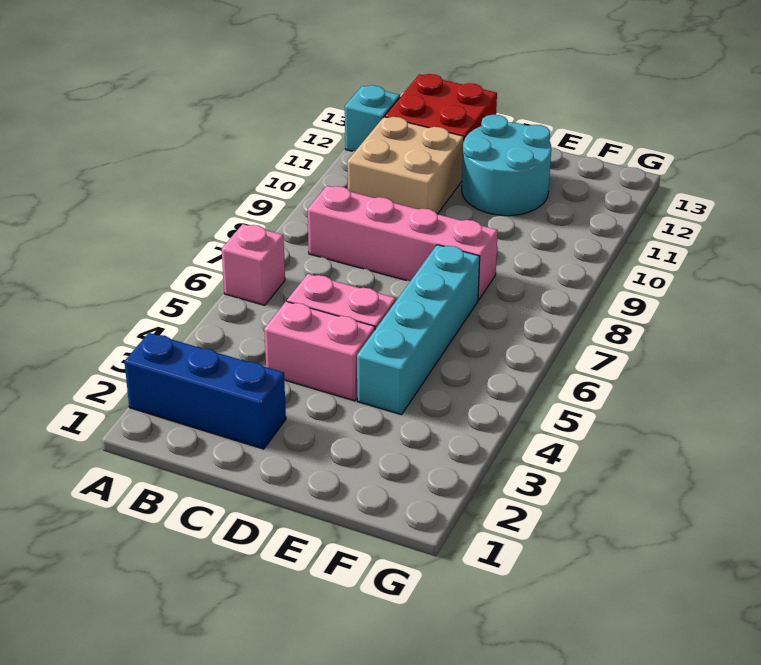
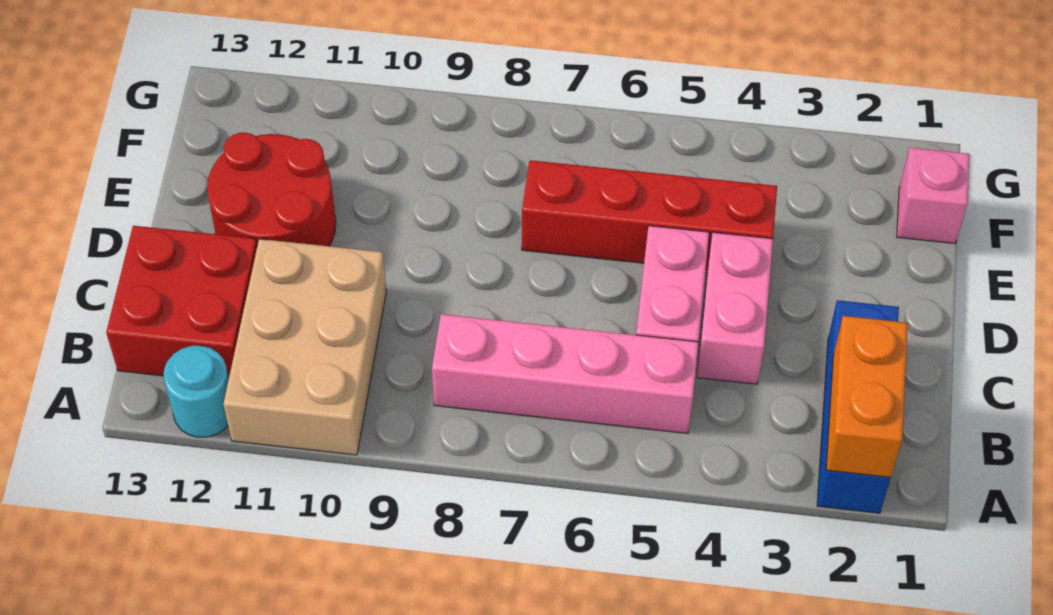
none -> orange brick A2:B2 level 2
pink brick A6 level 1 -> pink brick F1 level 1
cyan brick A12 level 1 -> cyan round brick A12 level 1
pink brick B8:E8 level 1 -> pink brick B5:B8 level 1
tan brick B10:C11 level 1 -> tan brick A10:C11 level 1
cyan round brick D11:E12 level 1 -> red round brick D11:E12 level 1
cyan brick E4:E7 level 1 -> red brick E4:E7 level 1

